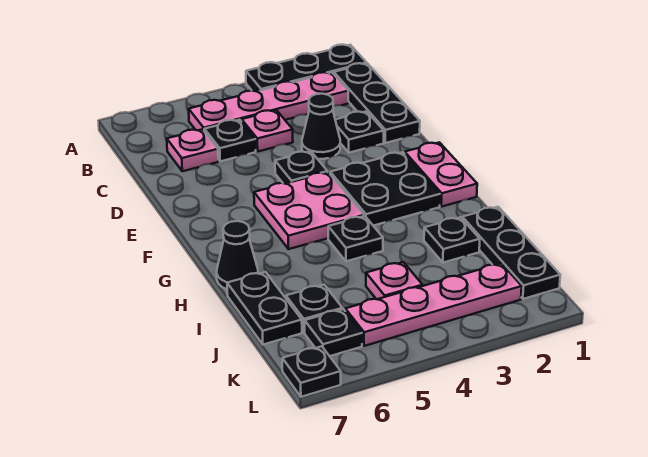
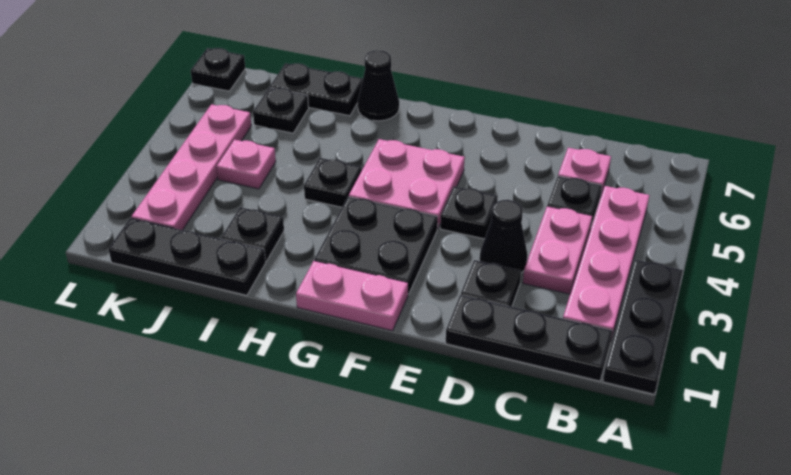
pink plate C4 level 1 -> pink plate C3:C4 level 1
black plate K6 level 1 -> none

